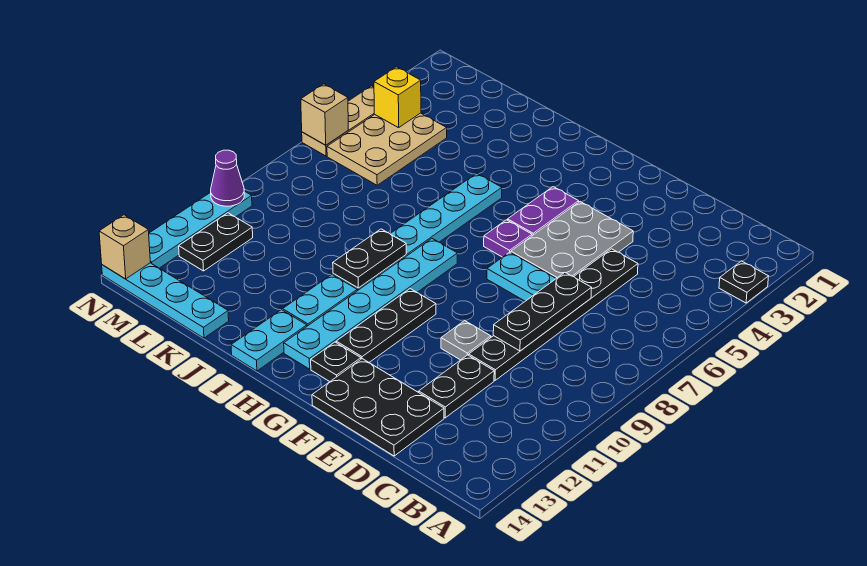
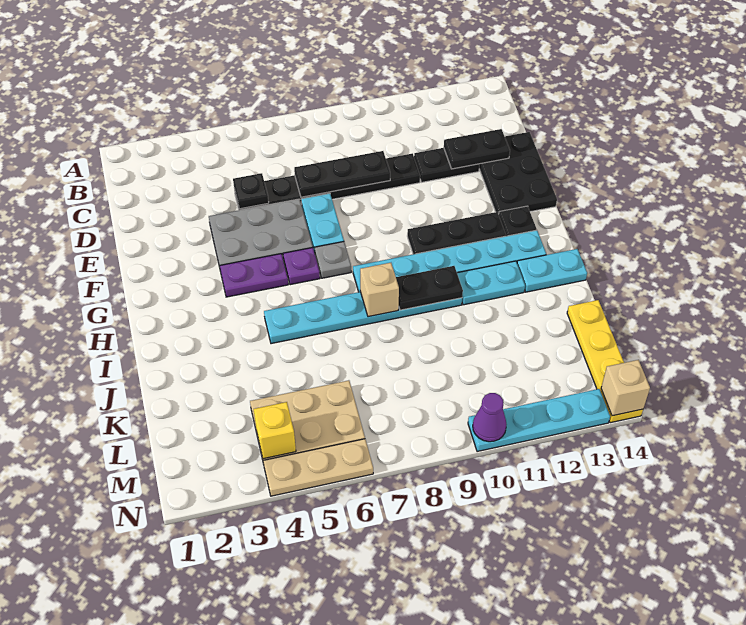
black plate A3 level 1 -> black plate D5 level 2
grey plate E10 level 1 -> grey plate G7 level 1
cyan plate K14:N14 level 1 -> yellow plate K14:N14 level 1
black plate M11:M12 level 1 -> black plate D12:D13 level 2
tan brick N6 level 2 -> tan brick I8 level 2

